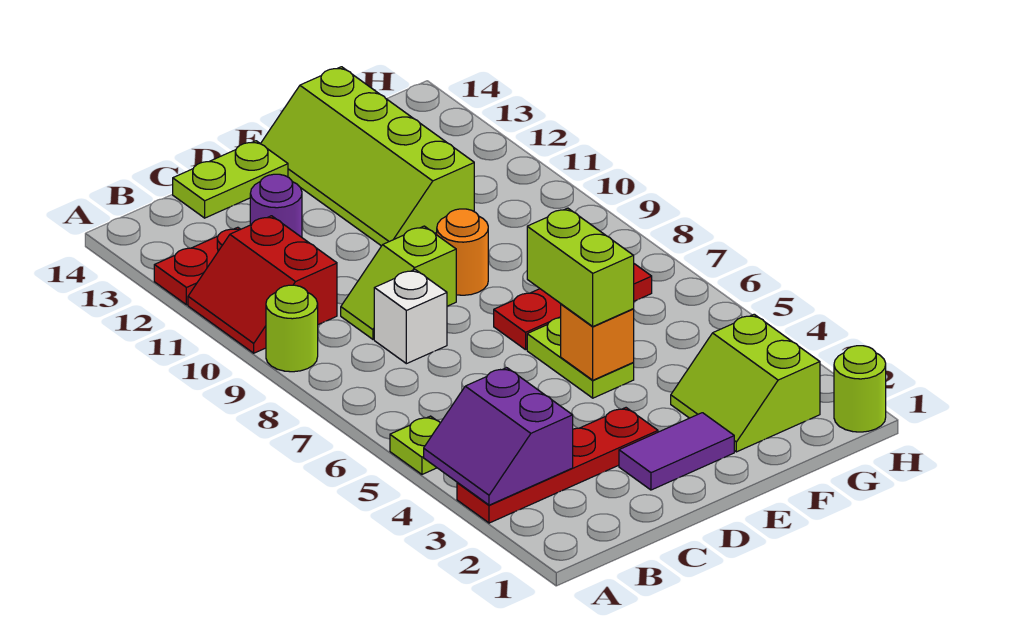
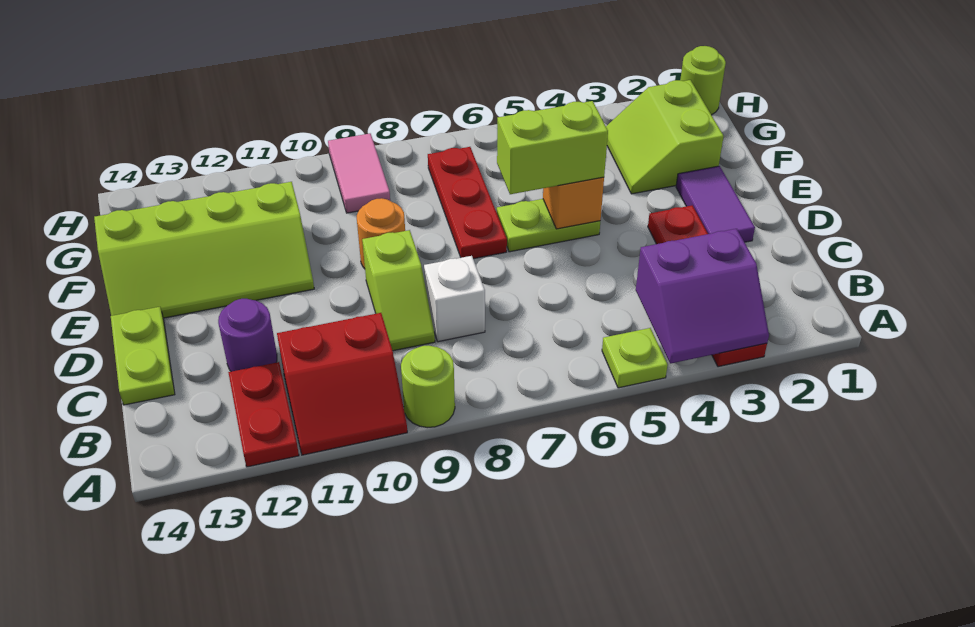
lime slope F2:G3 level 1 top G -> lime slope F2:G3 level 1 top 2
none -> pink tile G9:H9 level 1

